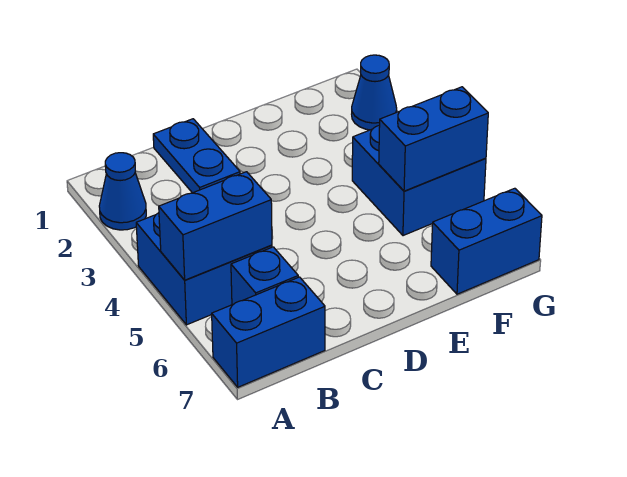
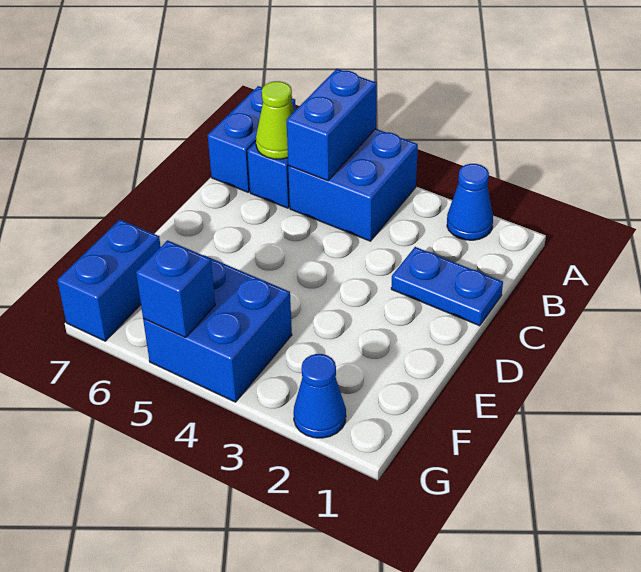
none -> lime cone B6 level 2
blue brick F5:G5 level 2 -> blue brick G5 level 2

